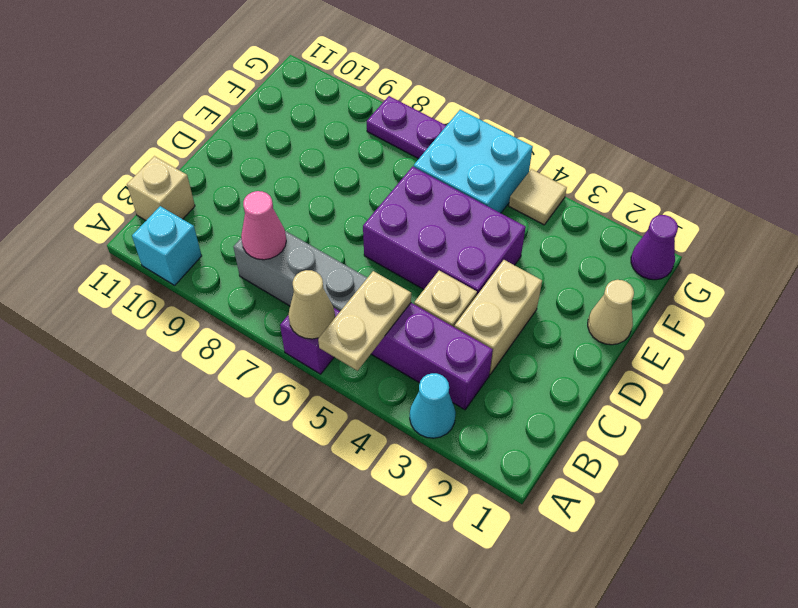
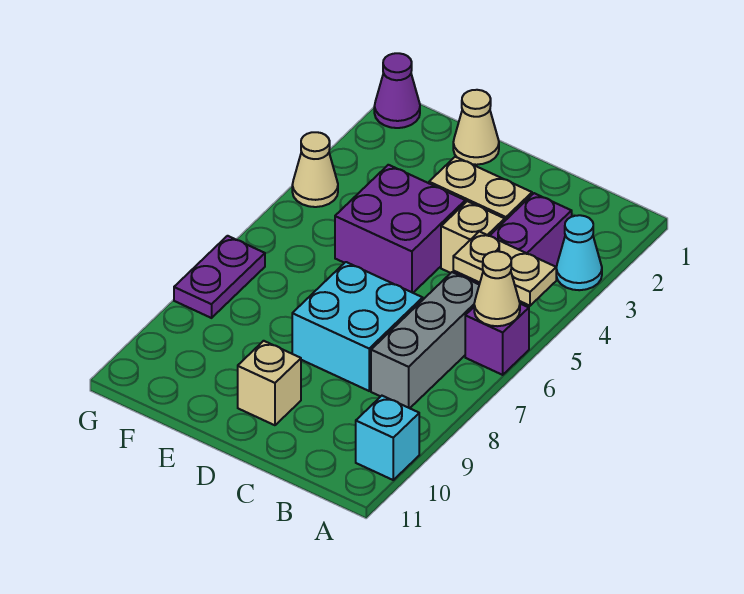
pink cone B8 level 2 -> none
tan brick B11 level 1 -> tan brick D10 level 1
purple brick D4:E6 level 1 -> purple brick D4:E5 level 1
cyan brick F5:G6 level 1 -> cyan brick C7:D8 level 1
tan tile G4 level 1 -> tan cone G4 level 1

